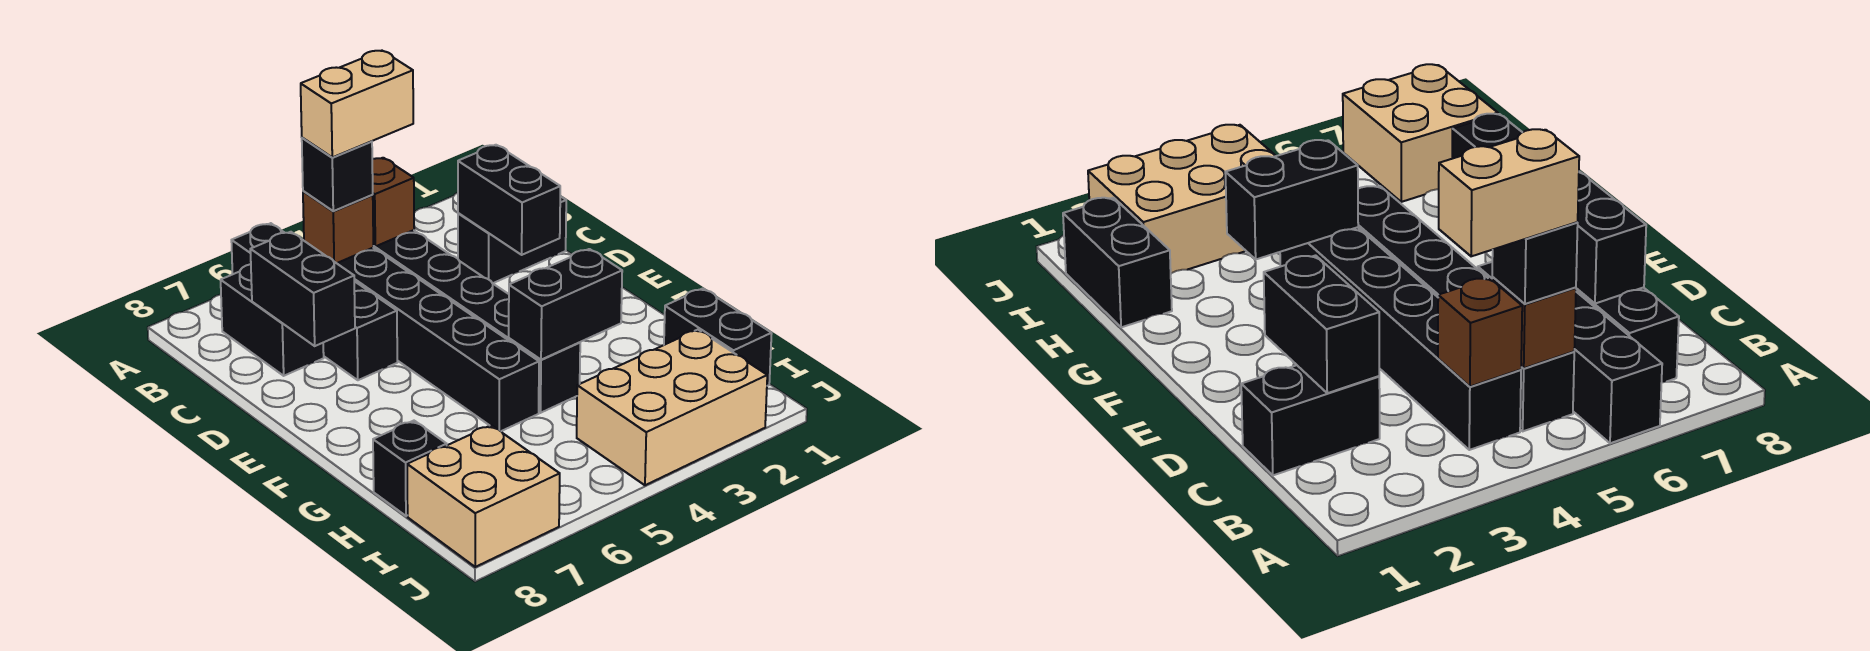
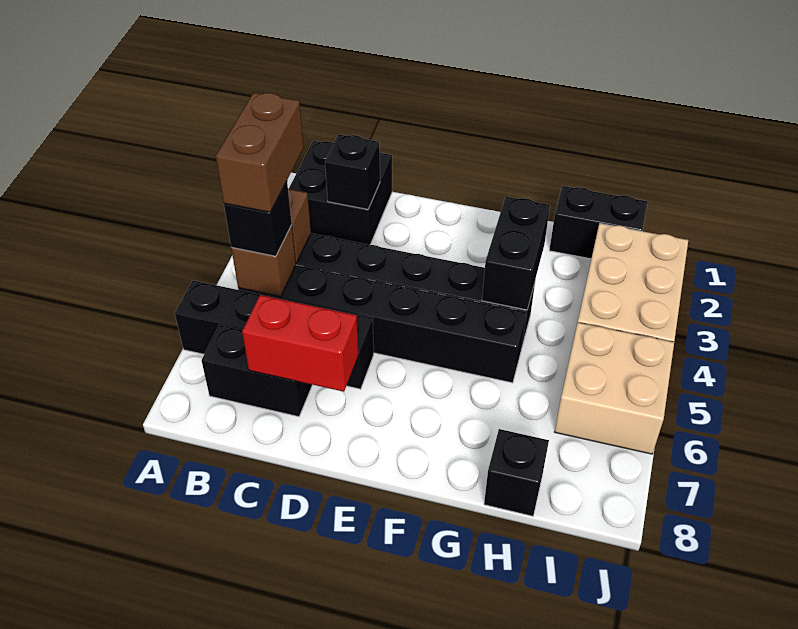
tan brick B4:B5 level 4 -> brown brick B4:B5 level 4
black brick C1:C2 level 1 -> black brick B1:C2 level 1
black brick C2:D2 level 2 -> black brick C2 level 2
black brick C7:D7 level 2 -> red brick C7:D7 level 2
tan brick I7:J8 level 1 -> tan brick I5:J6 level 1

